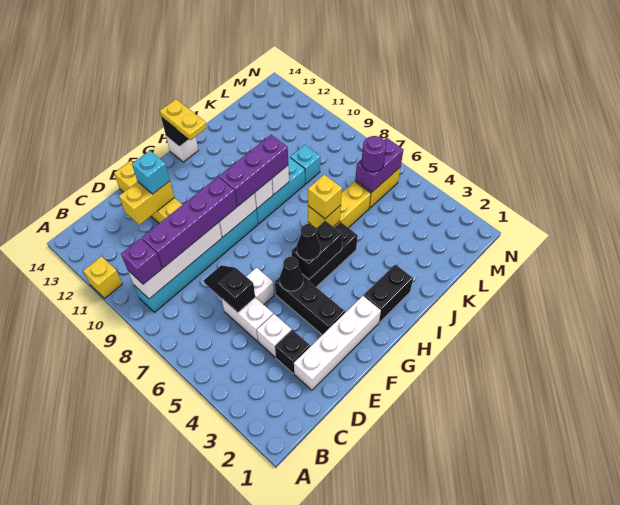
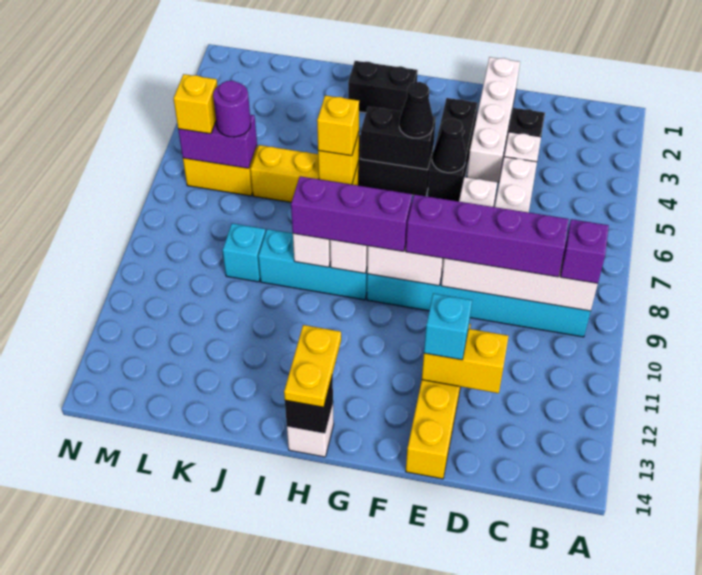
yellow brick A11 level 1 -> yellow brick M6 level 3
white brick D2:G2 level 1 -> white brick E1:E4 level 1
black slope D6:D7 level 2 top 6 -> none

